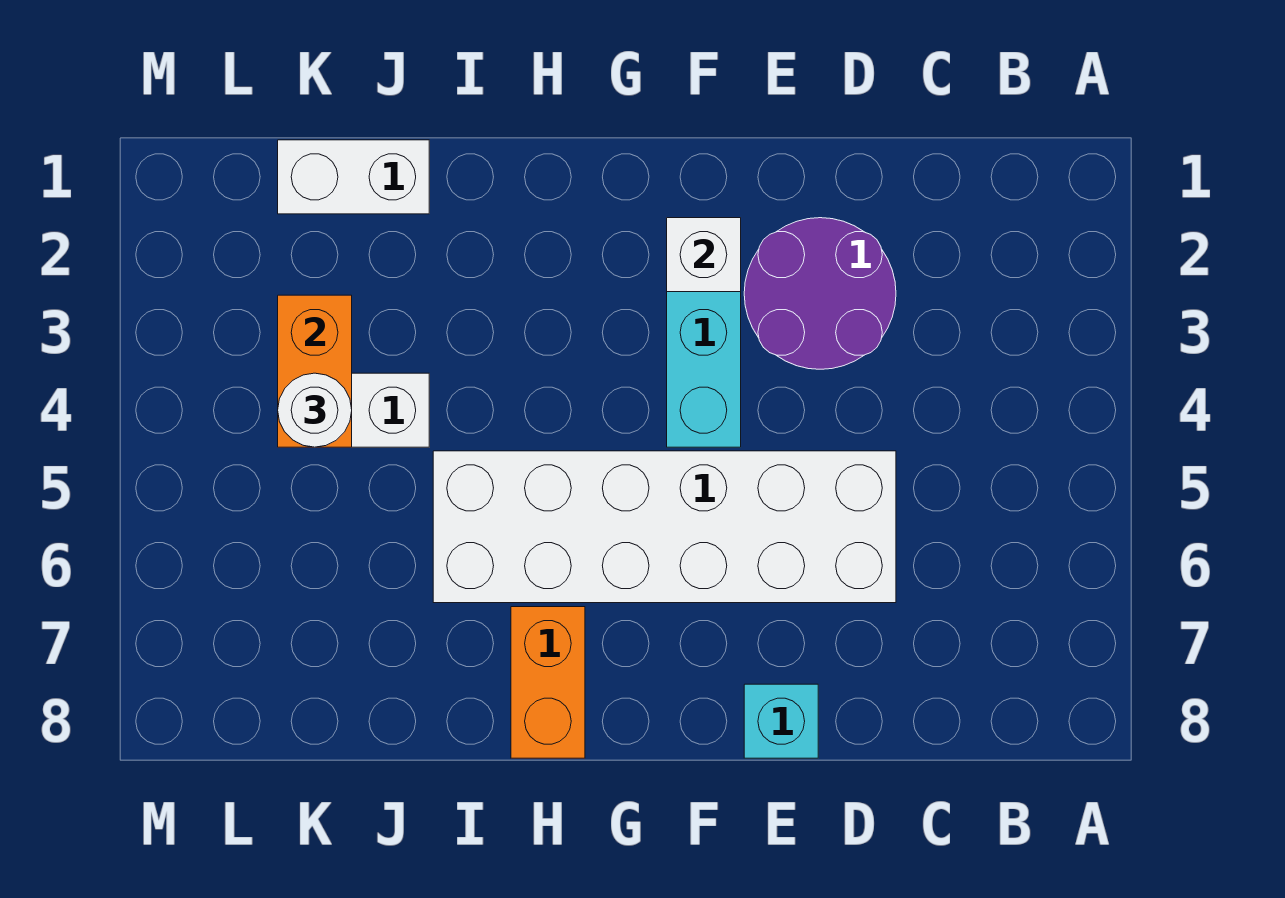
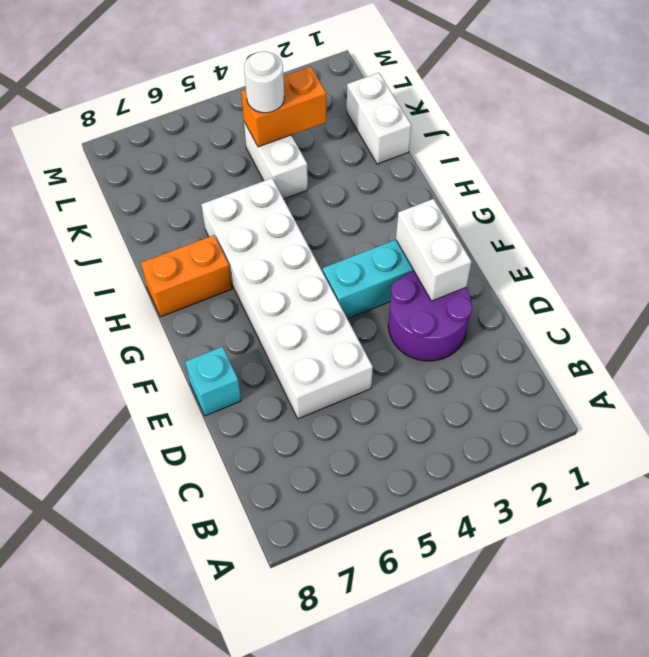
white brick F2 level 2 -> white brick E2:F2 level 2

